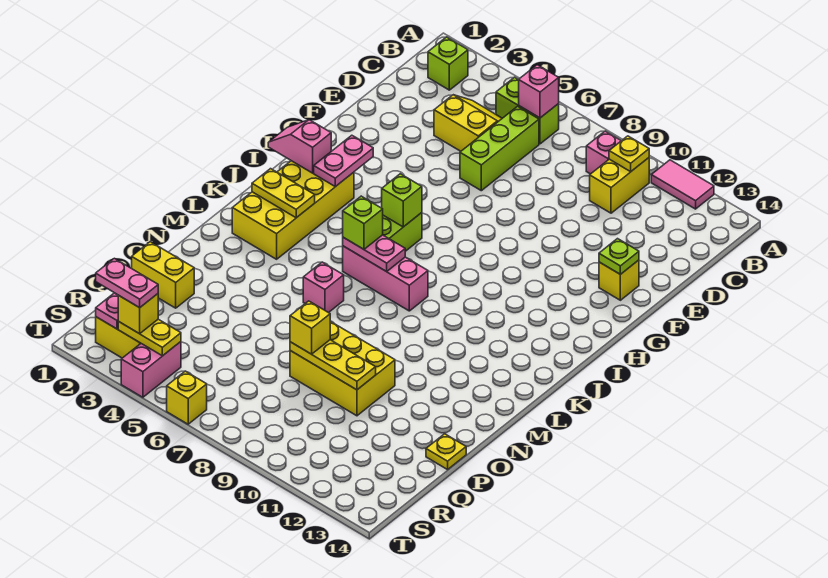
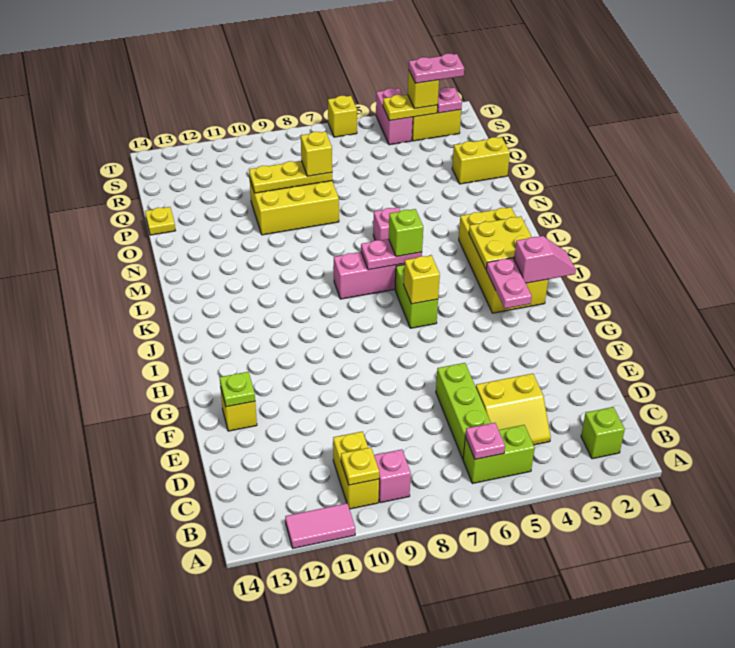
pink brick B6 level 2 -> pink plate B6 level 2
lime brick I6 level 2 -> yellow brick I6 level 2
yellow plate K2:K3 level 2 -> yellow plate J2:K3 level 2

